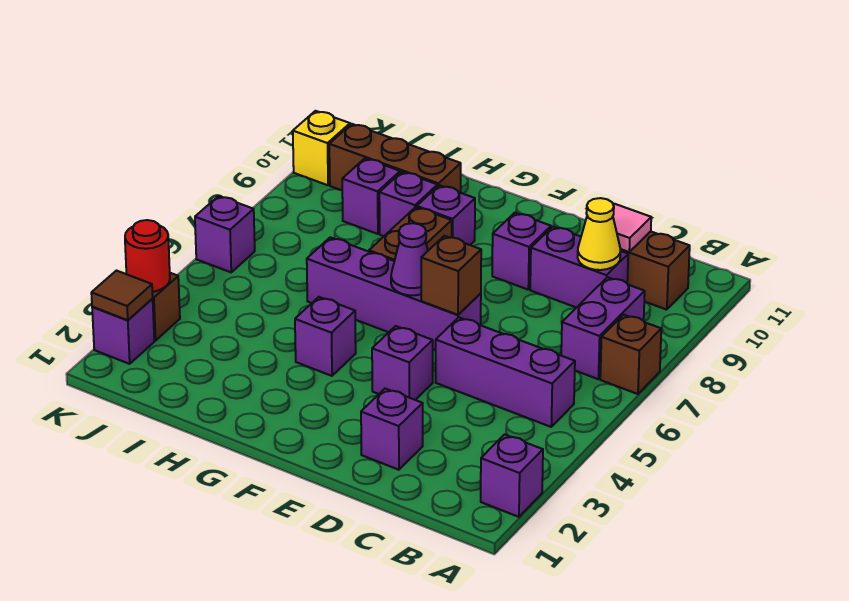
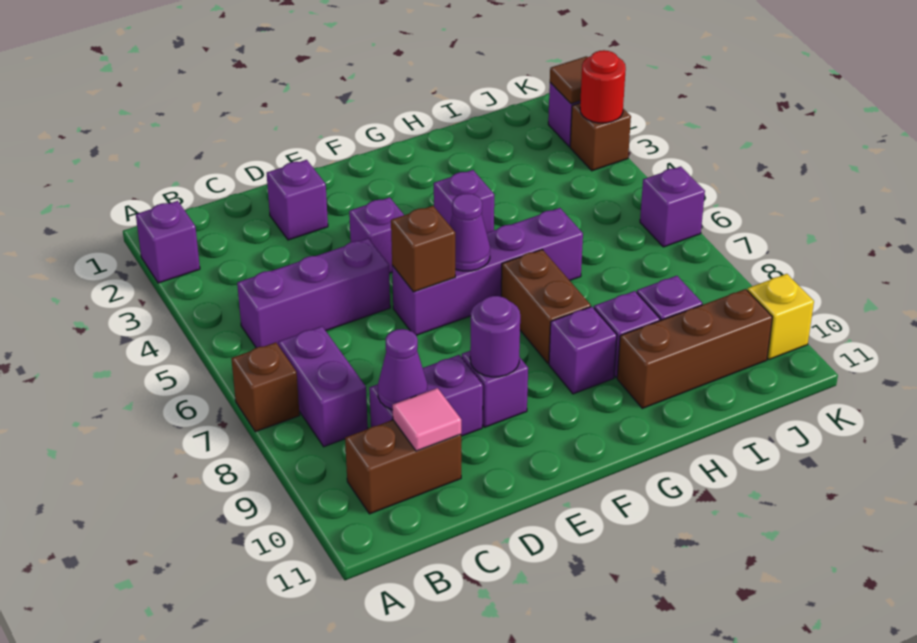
yellow cone C9 level 2 -> purple cone C9 level 2
none -> purple round brick E9 level 2

